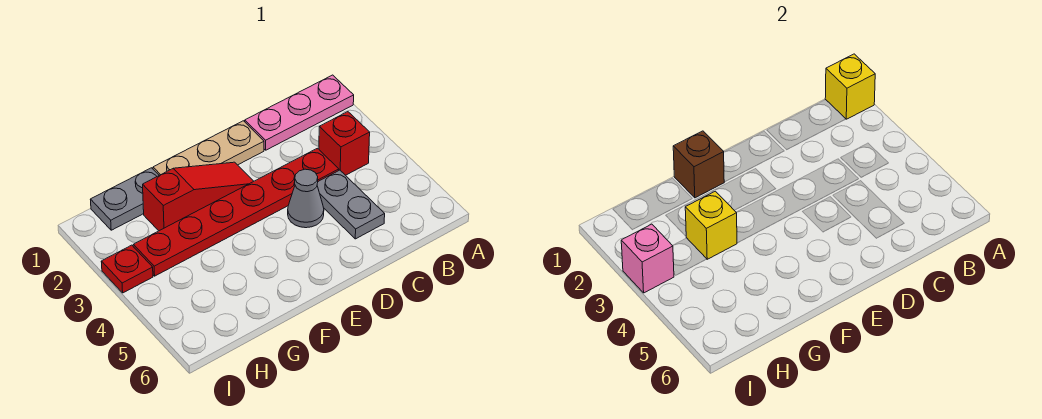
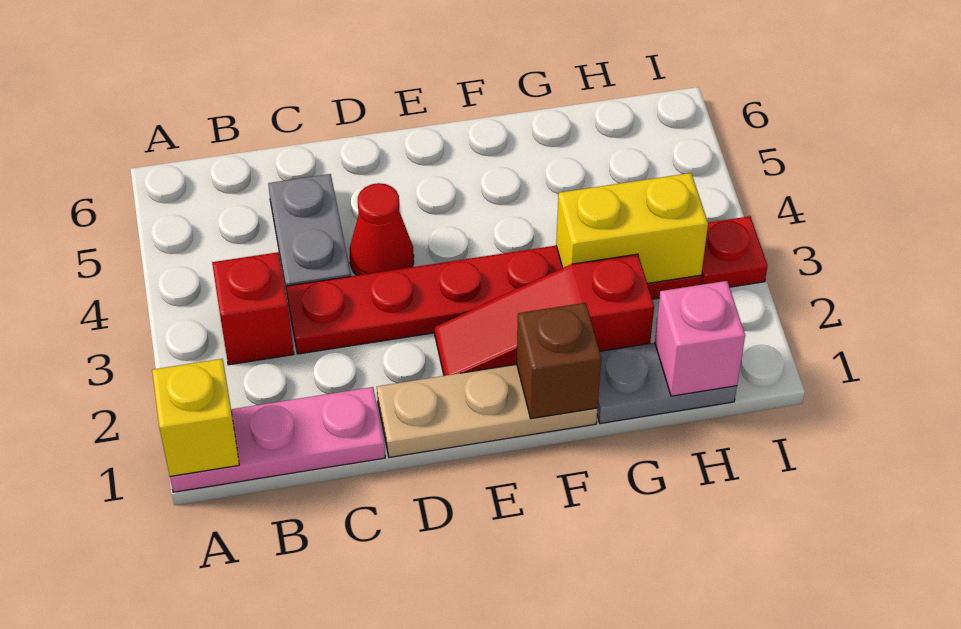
grey cone D4 level 1 -> red cone D4 level 1
yellow brick G3 level 2 -> yellow brick G3:H3 level 2
pink brick I3 level 2 -> pink brick H1 level 2

